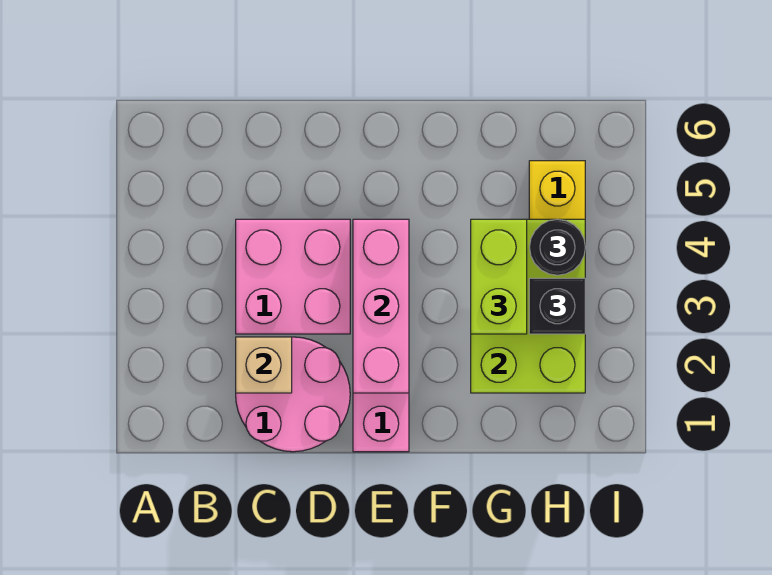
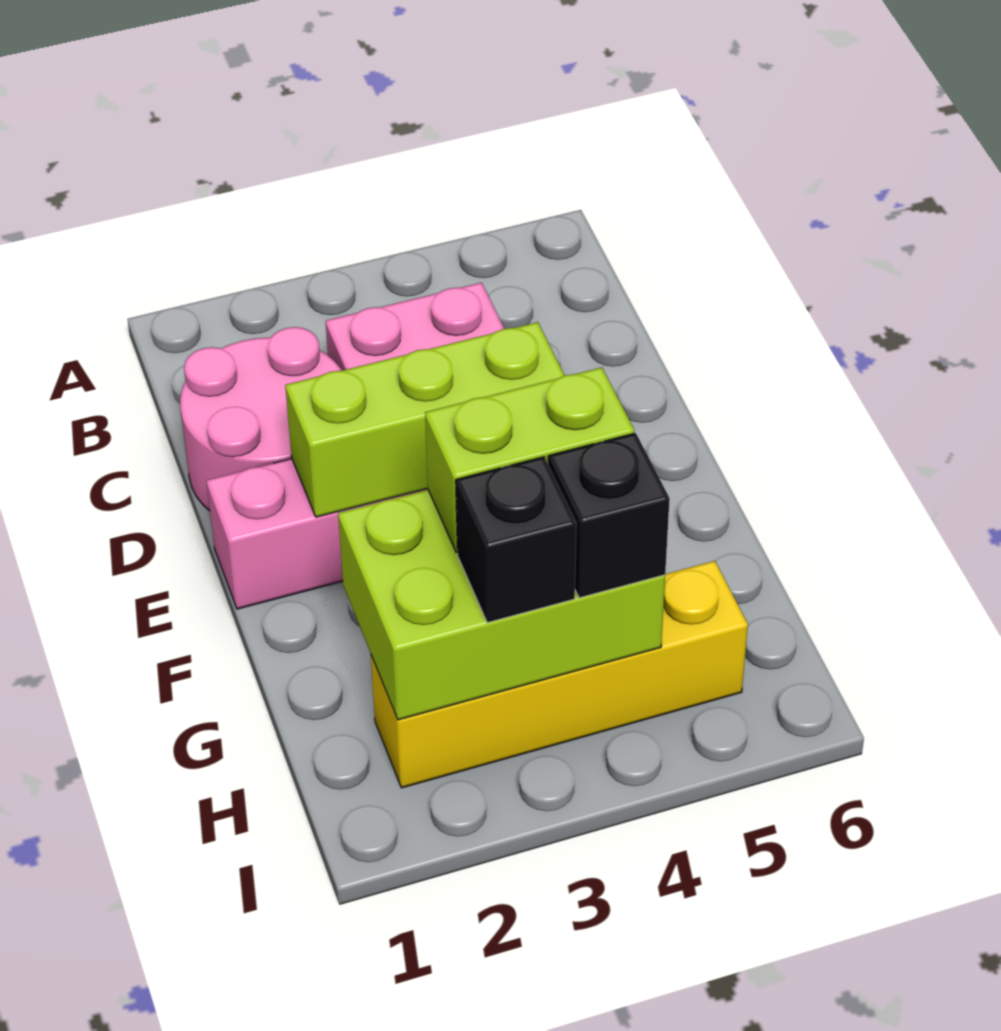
tan brick C2 level 2 -> none
pink brick E2:E4 level 2 -> lime brick E2:E4 level 2
black round brick H4 level 3 -> black brick H4 level 3

